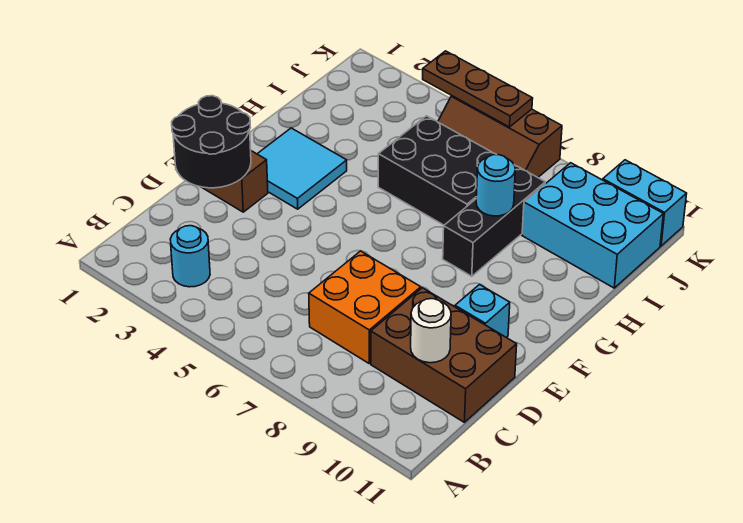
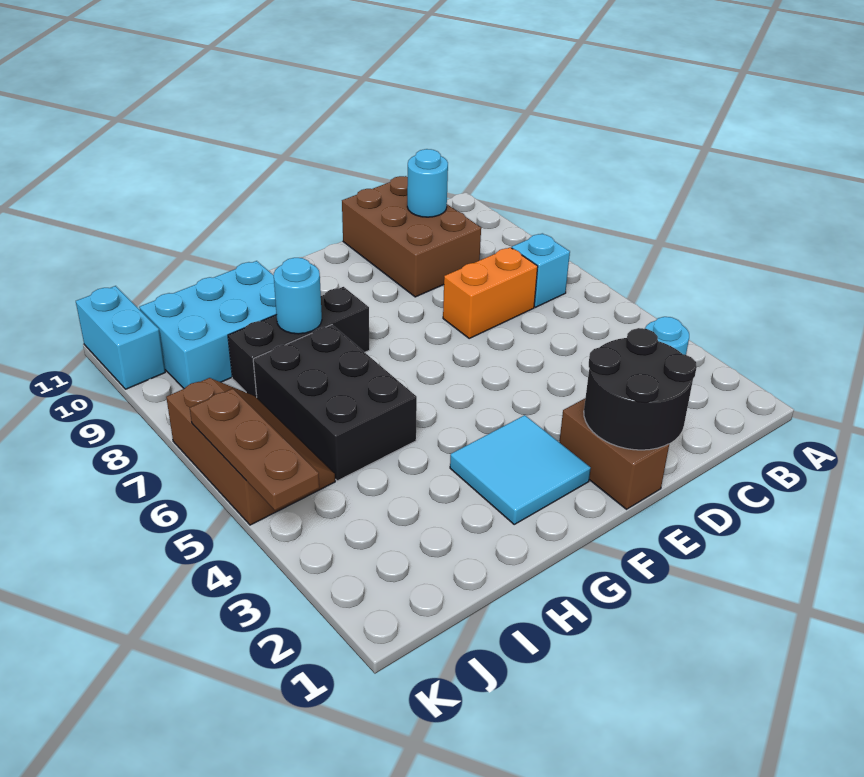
orange brick C7:D8 level 1 -> orange brick C7:D7 level 1
white round brick C10 level 2 -> cyan round brick C10 level 2
cyan brick E10 level 1 -> cyan brick B7 level 1
cyan brick I9:J11 level 1 -> cyan brick H9:J10 level 1

